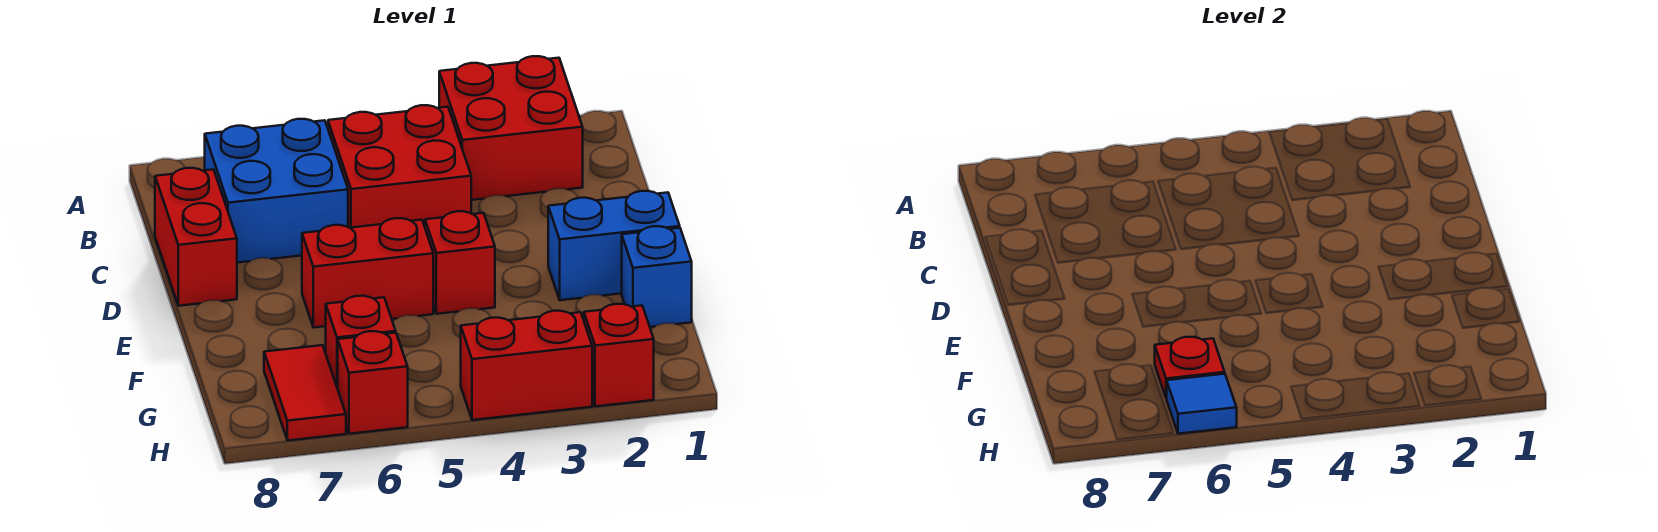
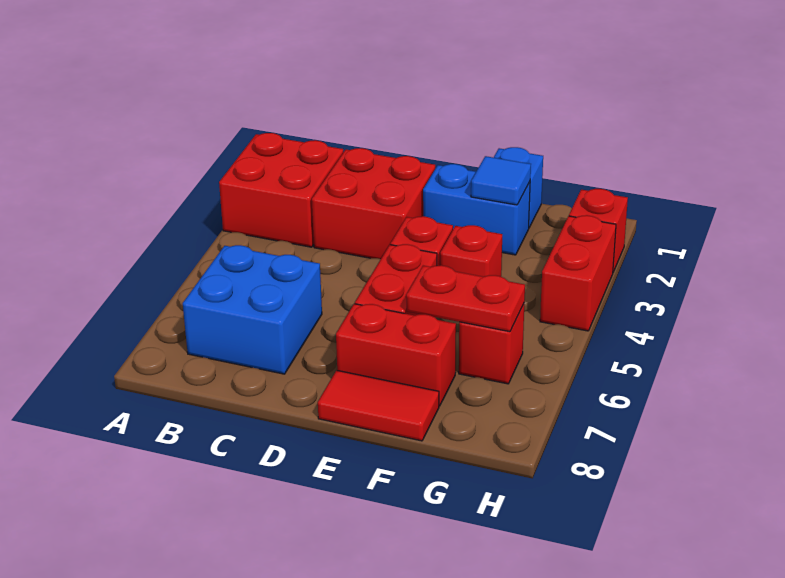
red brick B4:C5 level 1 -> red brick C2:D3 level 1
red brick C8:D8 level 1 -> red brick E7:F7 level 1
blue brick E1:E2 level 1 -> blue brick E2:F2 level 1
red plate G6 level 2 -> red plate F6:G6 level 2
red tile G7:H7 level 1 -> red tile E8:F8 level 1
red brick H6 level 1 -> red brick F4 level 1
blue tile H6 level 2 -> blue tile F2 level 2

